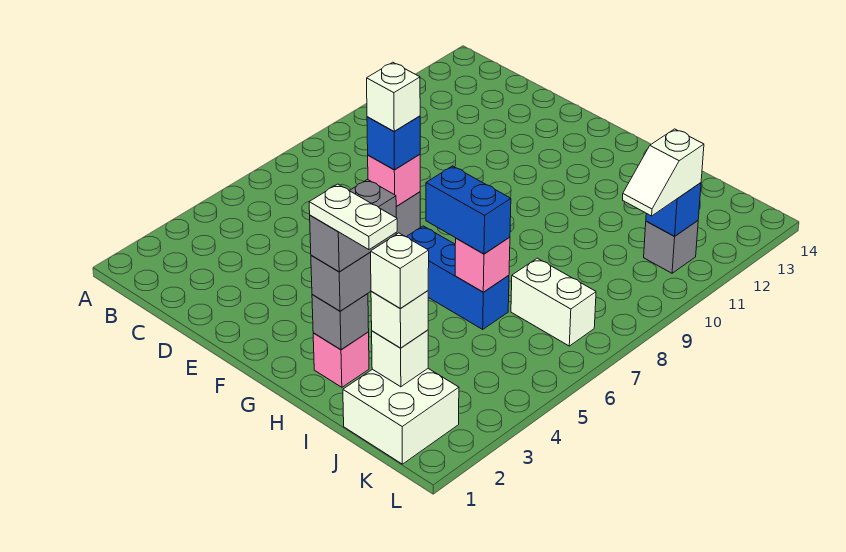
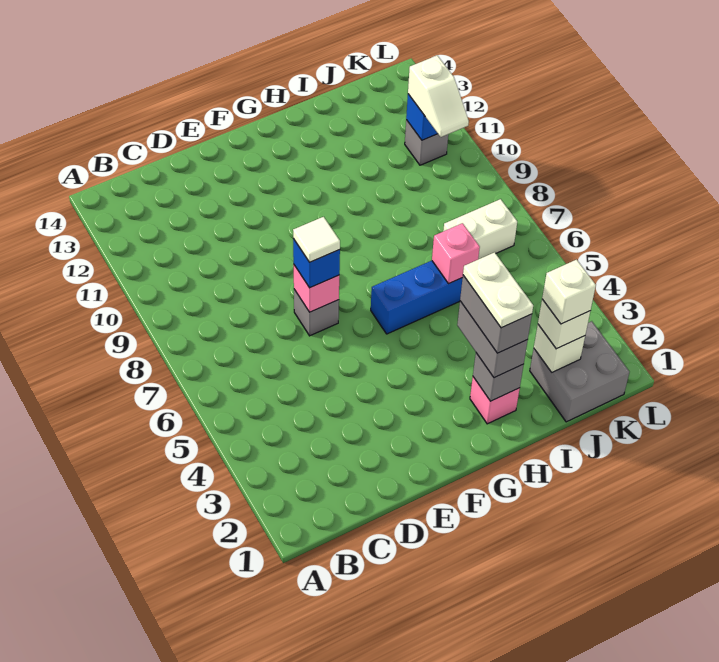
white brick E7 level 4 -> white tile E7 level 4
white plate H2:I2 level 5 -> white plate H2:H3 level 5
blue brick H6:I6 level 3 -> none
white brick J1:K2 level 1 -> grey brick J1:K2 level 1

